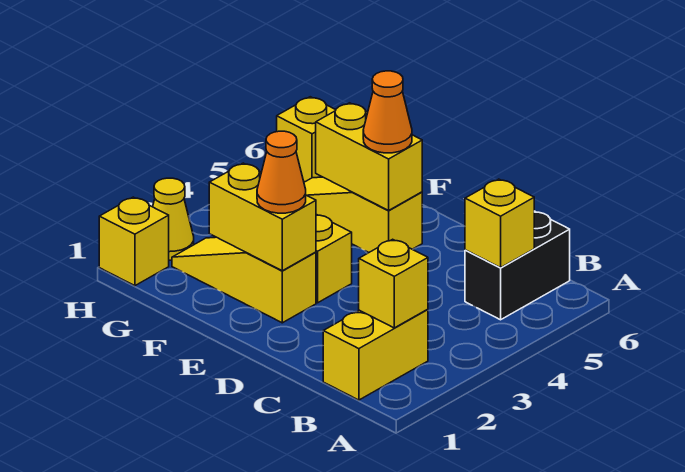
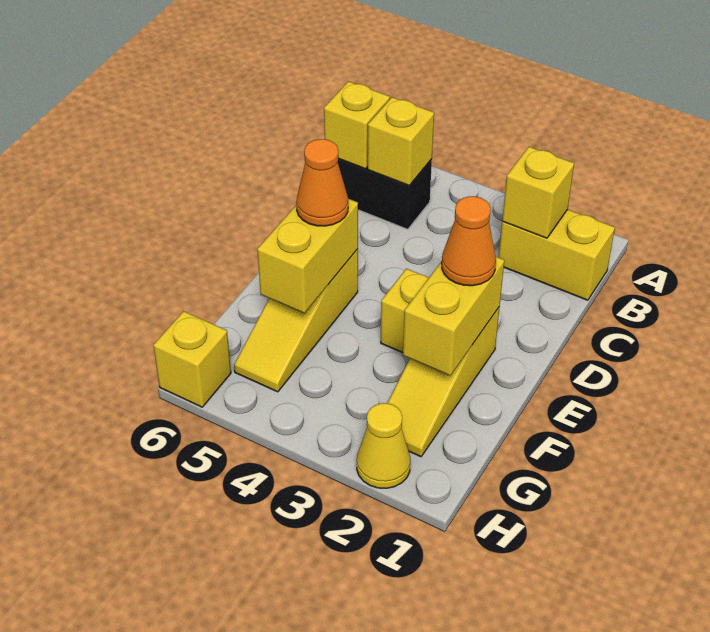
yellow brick H1 level 1 -> yellow brick B6 level 2

